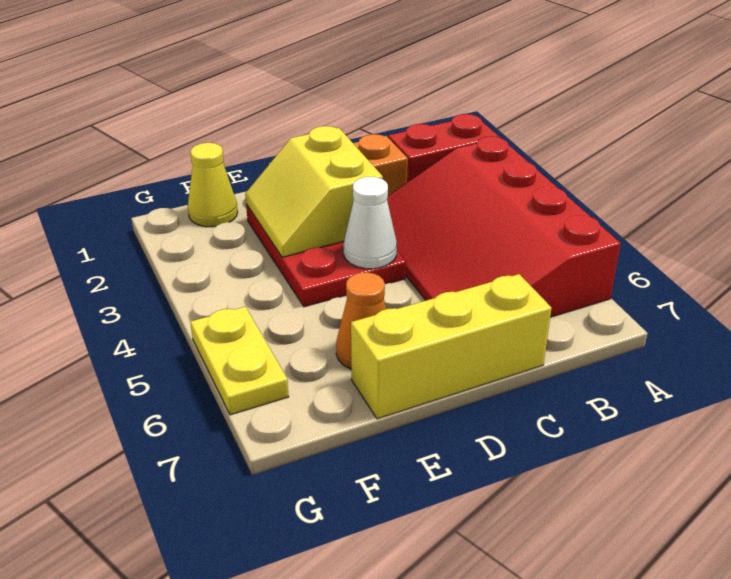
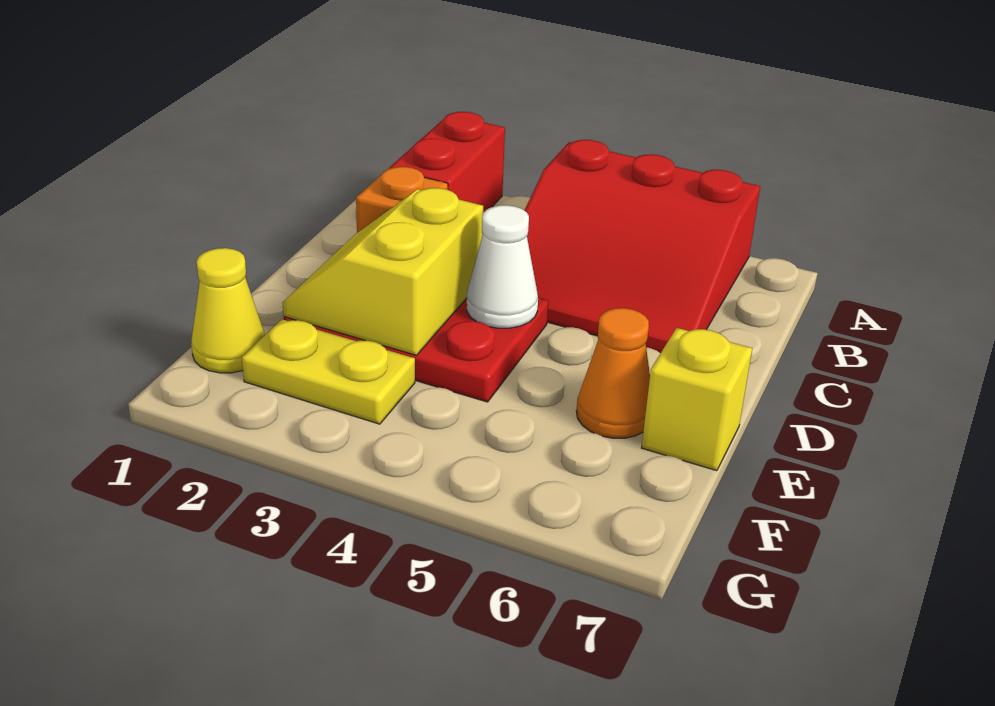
red slope A3:C6 level 1 top A -> red slope A4:C6 level 1 top A
yellow brick C7:E7 level 1 -> yellow brick E7 level 1
yellow slope D2:E3 level 2 top D -> yellow slope D2:E3 level 2 top 3
yellow plate G5:G6 level 1 -> yellow plate F2:F3 level 1

